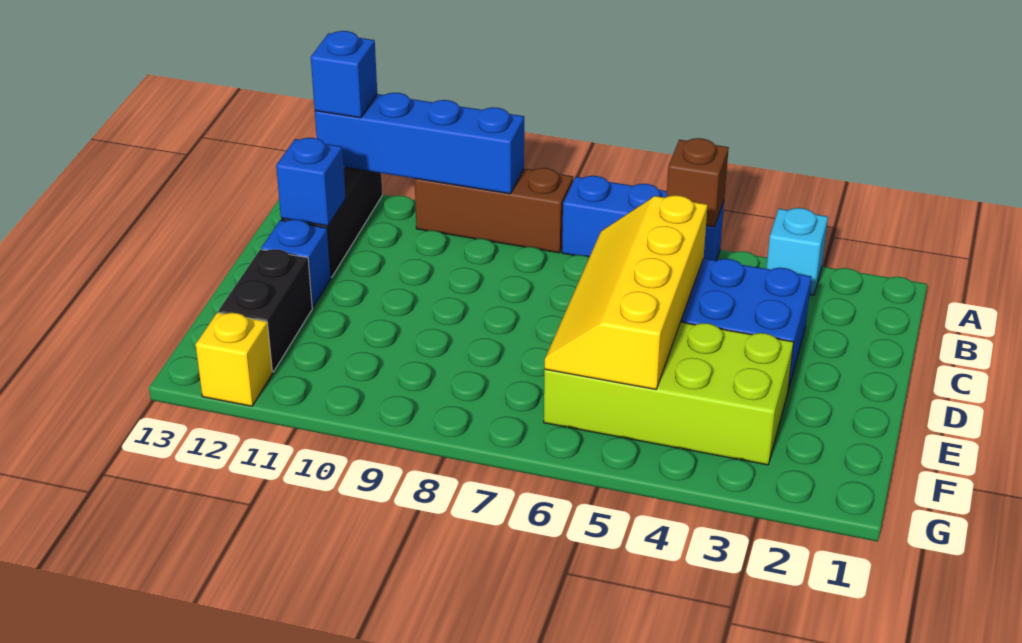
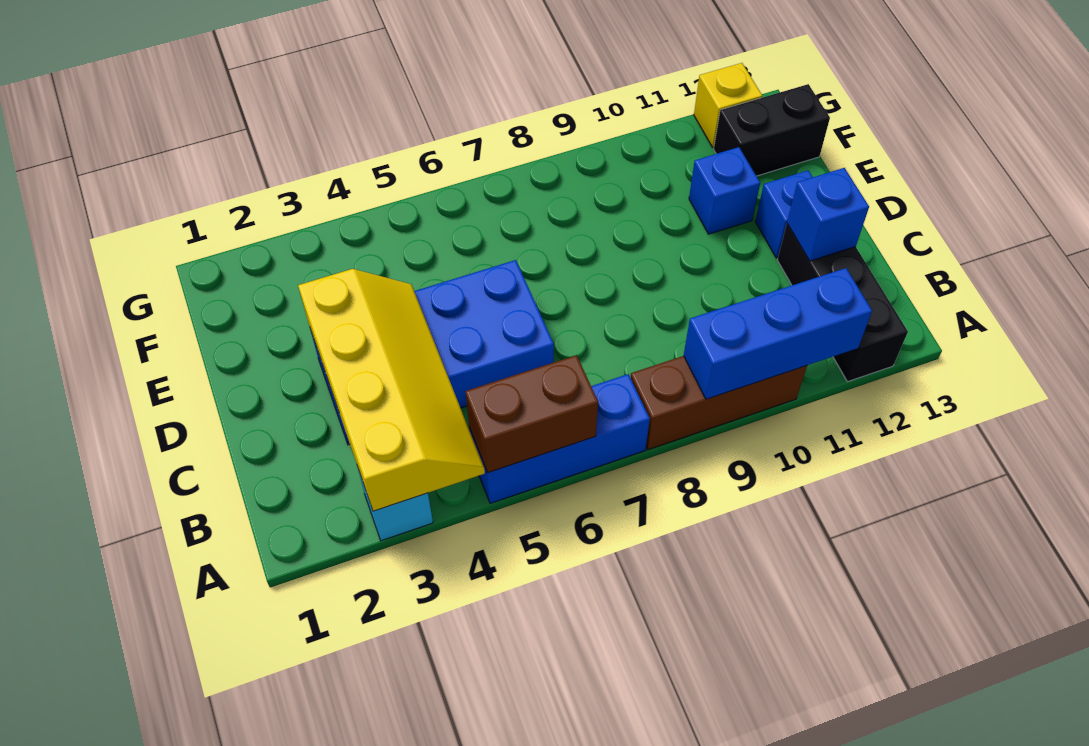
brown brick A5 level 2 -> brown brick A5:A6 level 2
blue brick A9:A12 level 2 -> blue brick A9:A11 level 2
blue brick A12 level 3 -> blue brick E11 level 1
yellow slope C5:F6 level 2 top 5 -> yellow slope A3:D4 level 2 top 3
lime brick E3:F6 level 1 -> none
black brick E12:F12 level 1 -> black brick F12:F13 level 1

